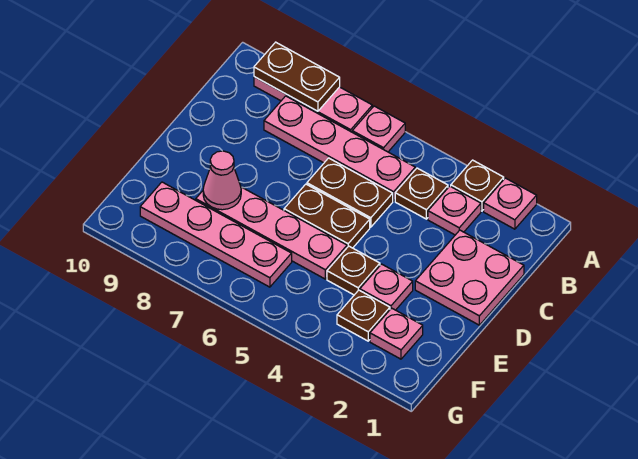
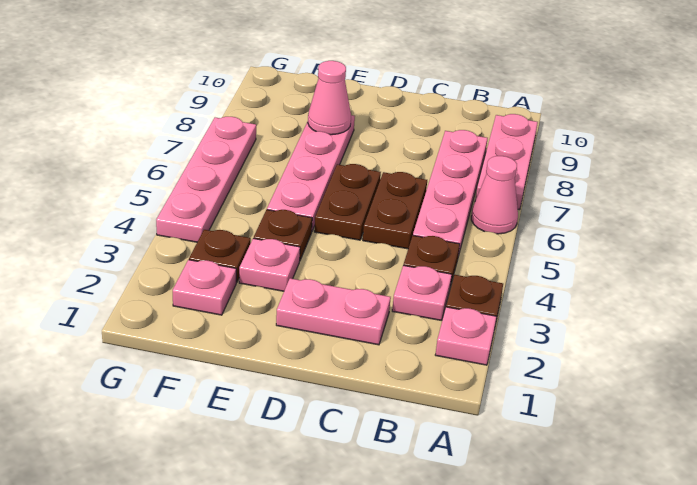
pink plate A6 level 1 -> pink cone A6 level 1
brown plate A8:A9 level 2 -> none
pink plate C1:D2 level 1 -> pink plate C2:D2 level 1
pink plate F6:F9 level 1 -> pink plate G4:G7 level 1

